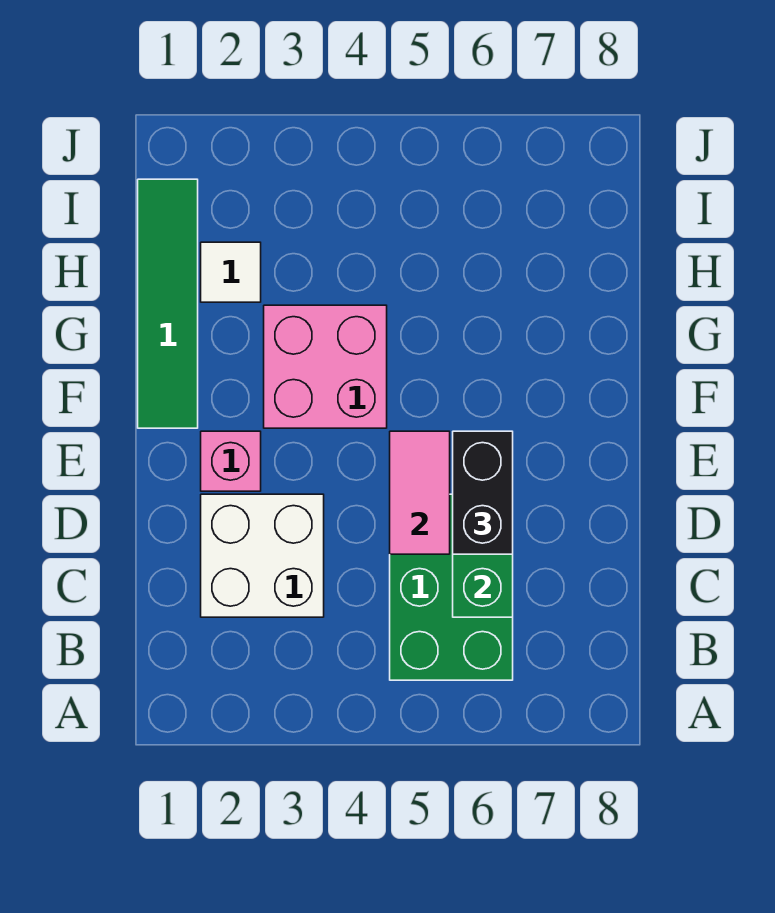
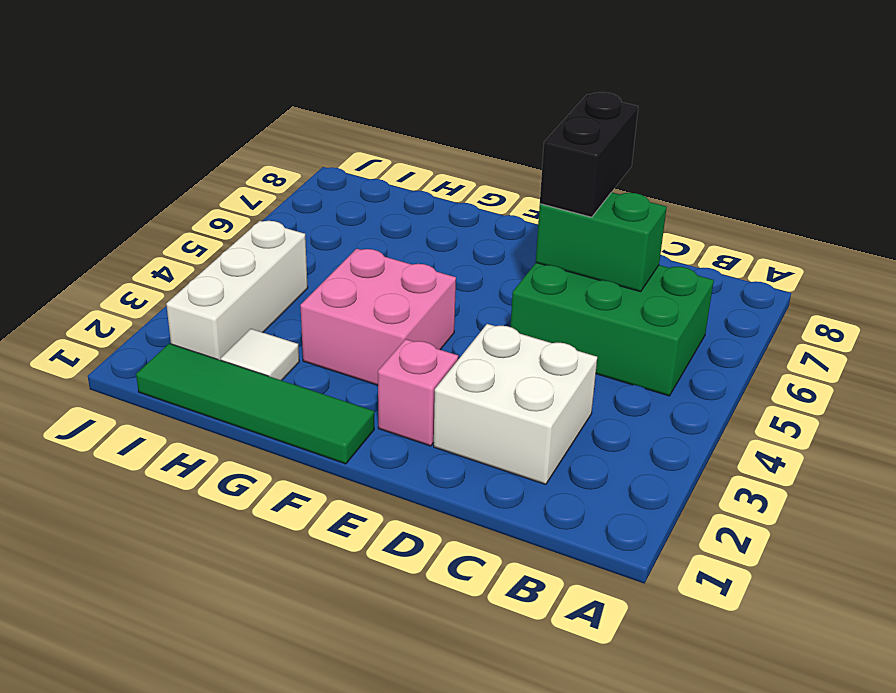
pink tile D5:E5 level 2 -> none
black brick D6:E6 level 3 -> black brick D6:D7 level 3
none -> white brick I2:I4 level 1

